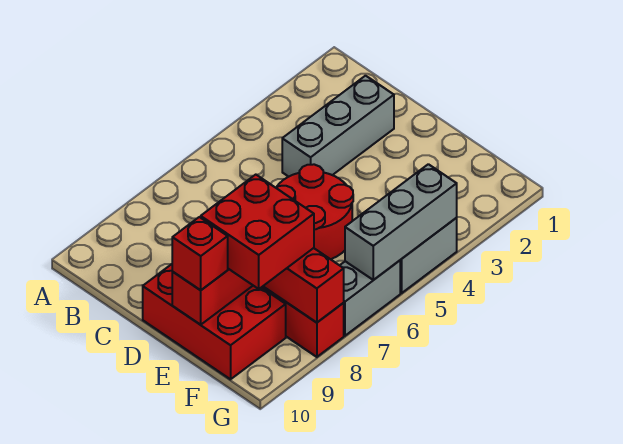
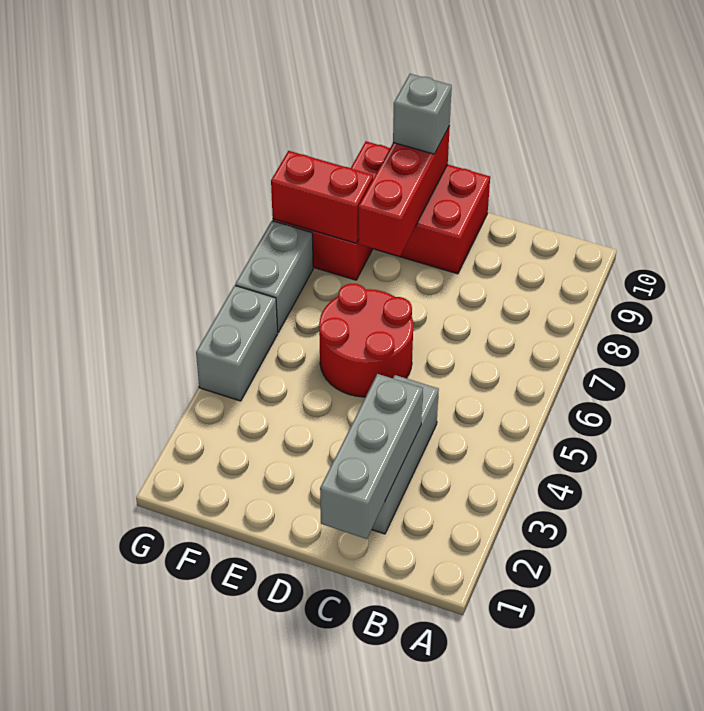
red brick E8:F9 level 3 -> none
red brick E10 level 3 -> grey brick E10 level 3
grey brick G4:G6 level 2 -> grey brick C1:C3 level 2

